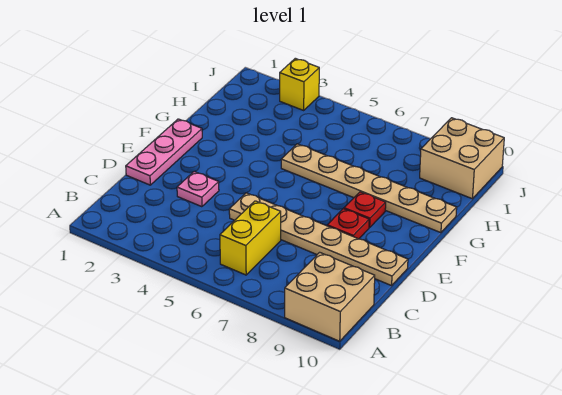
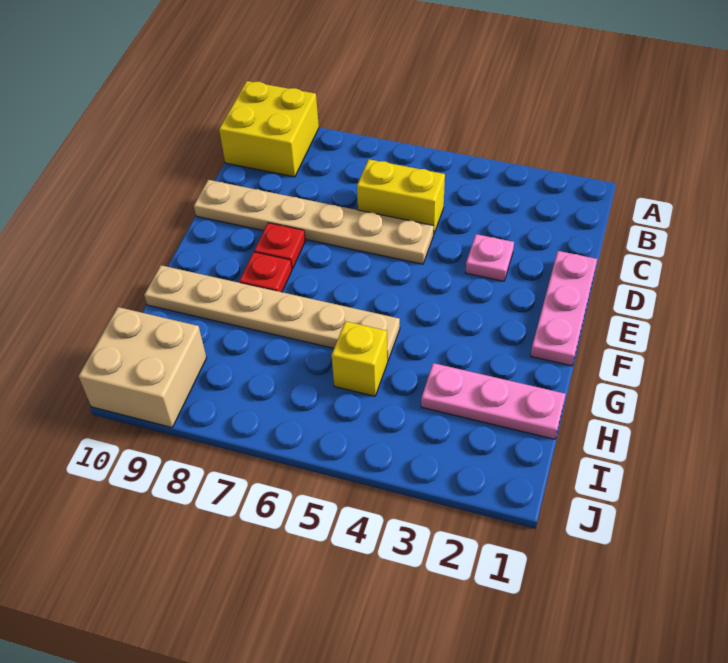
tan brick A9:B10 level 1 -> yellow brick A9:B10 level 1
yellow brick B6:C6 level 1 -> yellow brick C5:C6 level 1
none -> pink plate H1:H3 level 1
yellow brick J3 level 1 -> yellow brick H5 level 1

